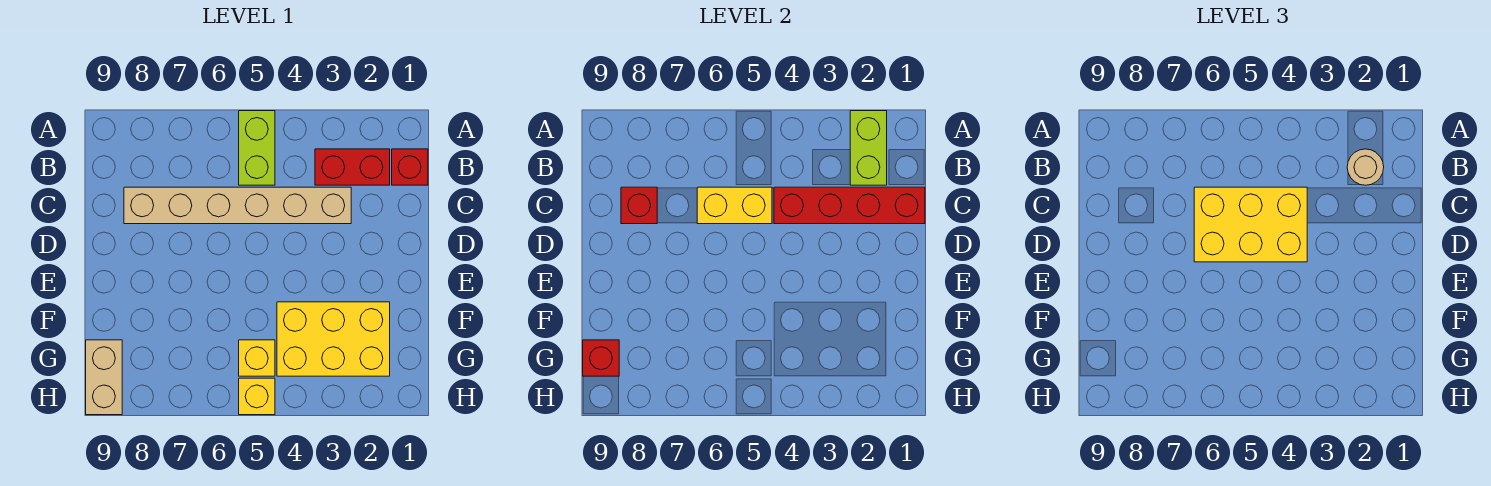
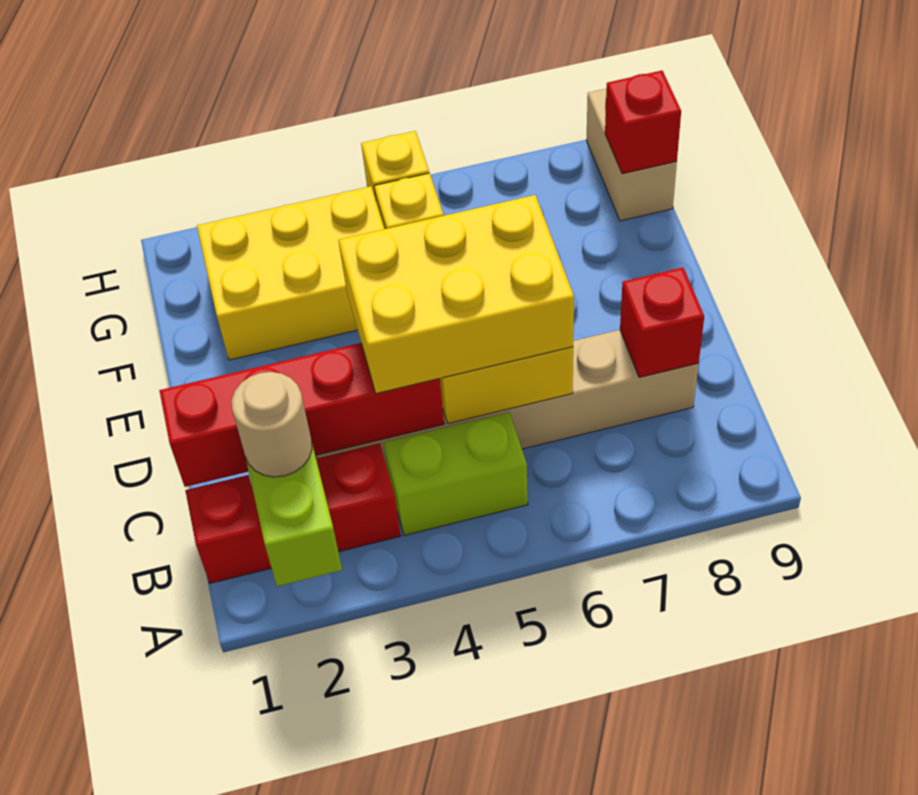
lime brick A5:B5 level 1 -> lime brick B4:B5 level 1

